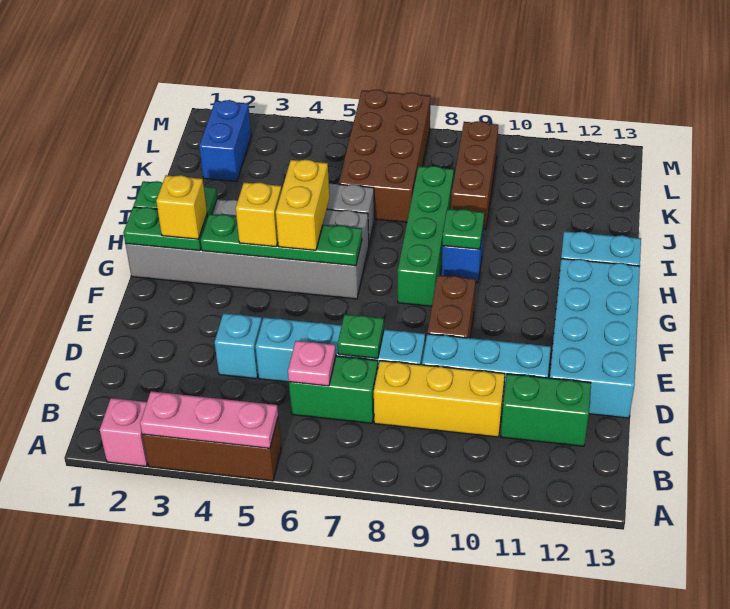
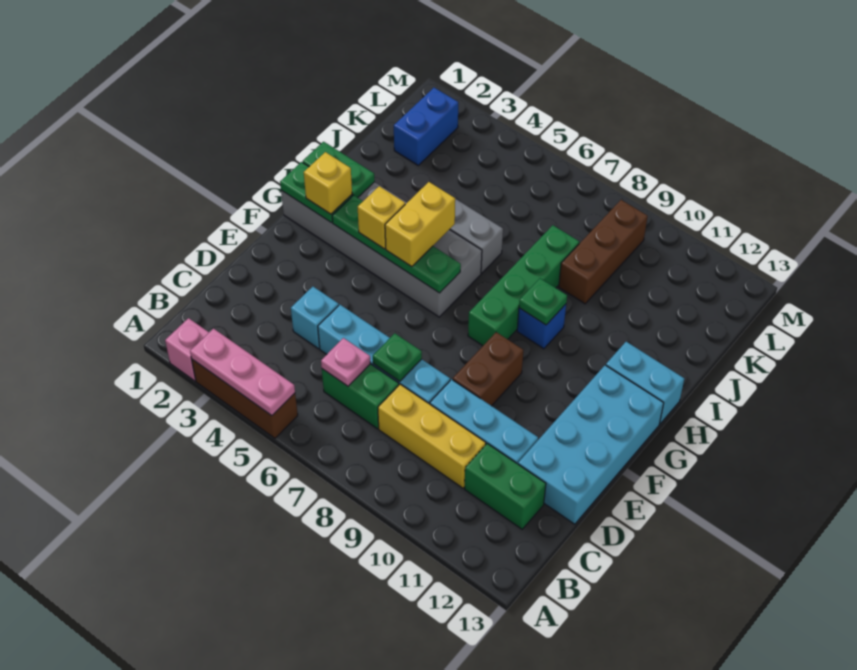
brown brick J6:M7 level 1 -> none

